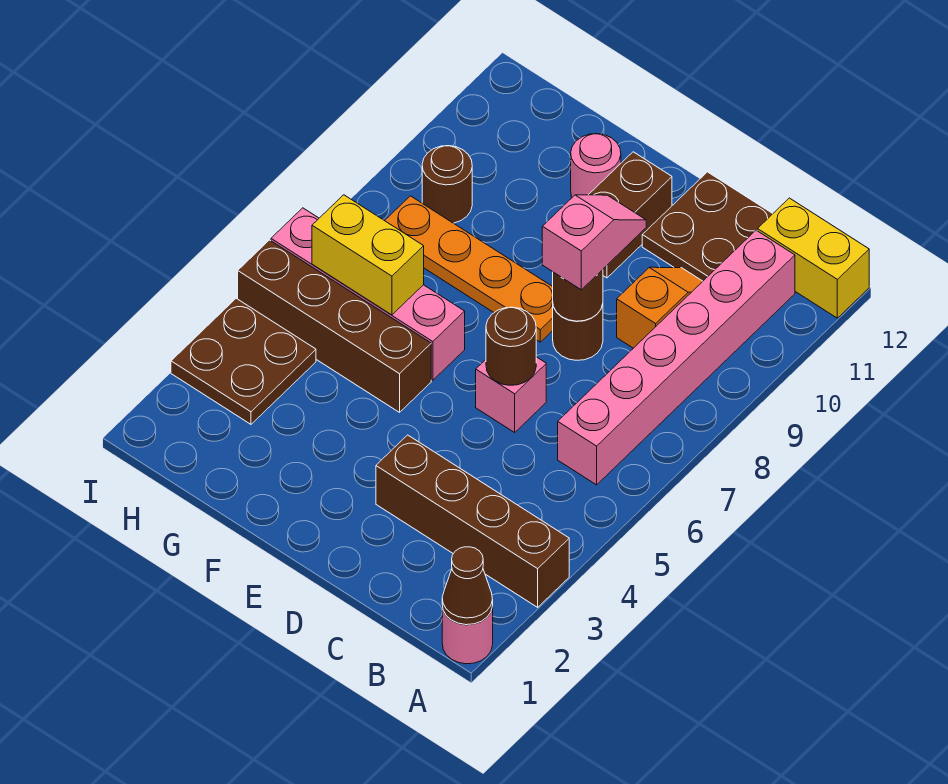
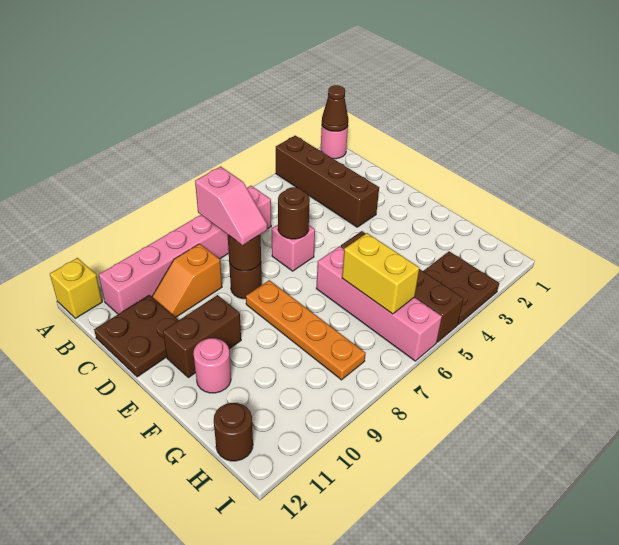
yellow brick A12:B12 level 1 -> yellow brick A12 level 1
pink slope D8:D9 level 3 top 8 -> pink slope C8:D8 level 3 top C
brown round brick H9 level 1 -> brown round brick H12 level 1

